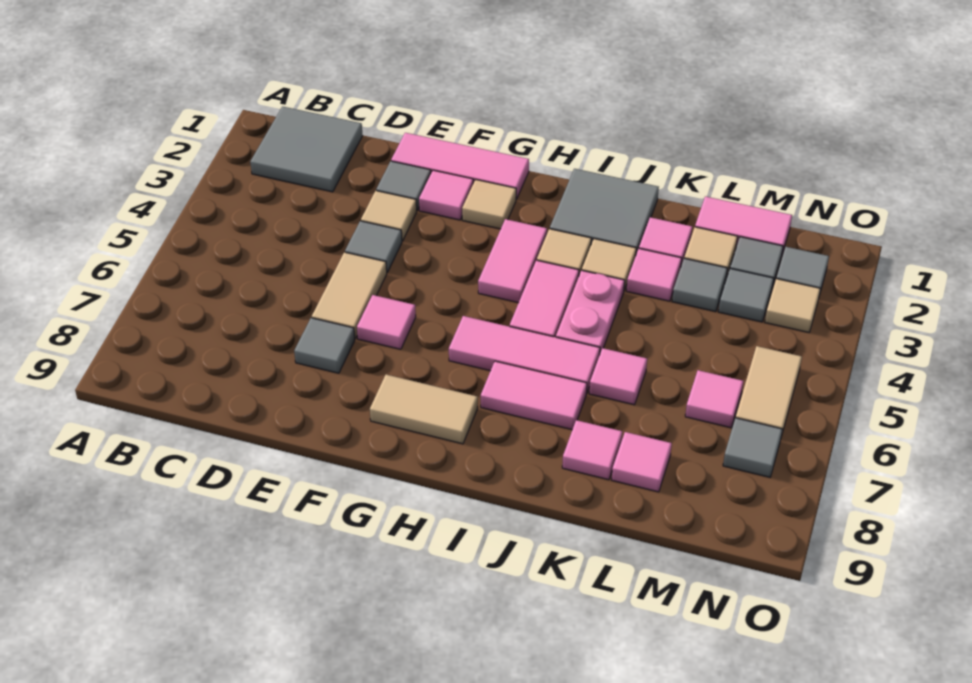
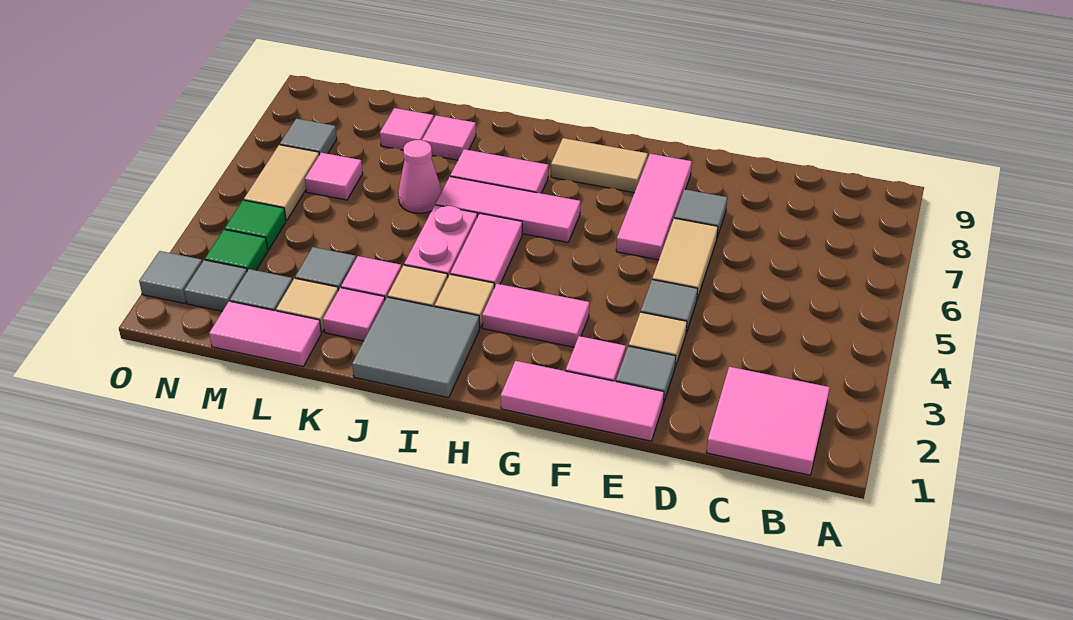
grey tile B1:C2 level 1 -> pink tile B1:C2 level 1
pink tile F6 level 1 -> pink tile F6:F8 level 1
tan tile G2 level 1 -> none
pink tile H3:H4 level 1 -> pink tile G3:H3 level 1
pink tile K6 level 1 -> pink cone K6 level 1
grey tile M3 level 1 -> grey tile O2 level 1
tan tile N3 level 1 -> green tile N3 level 1
none -> green tile N4 level 1

